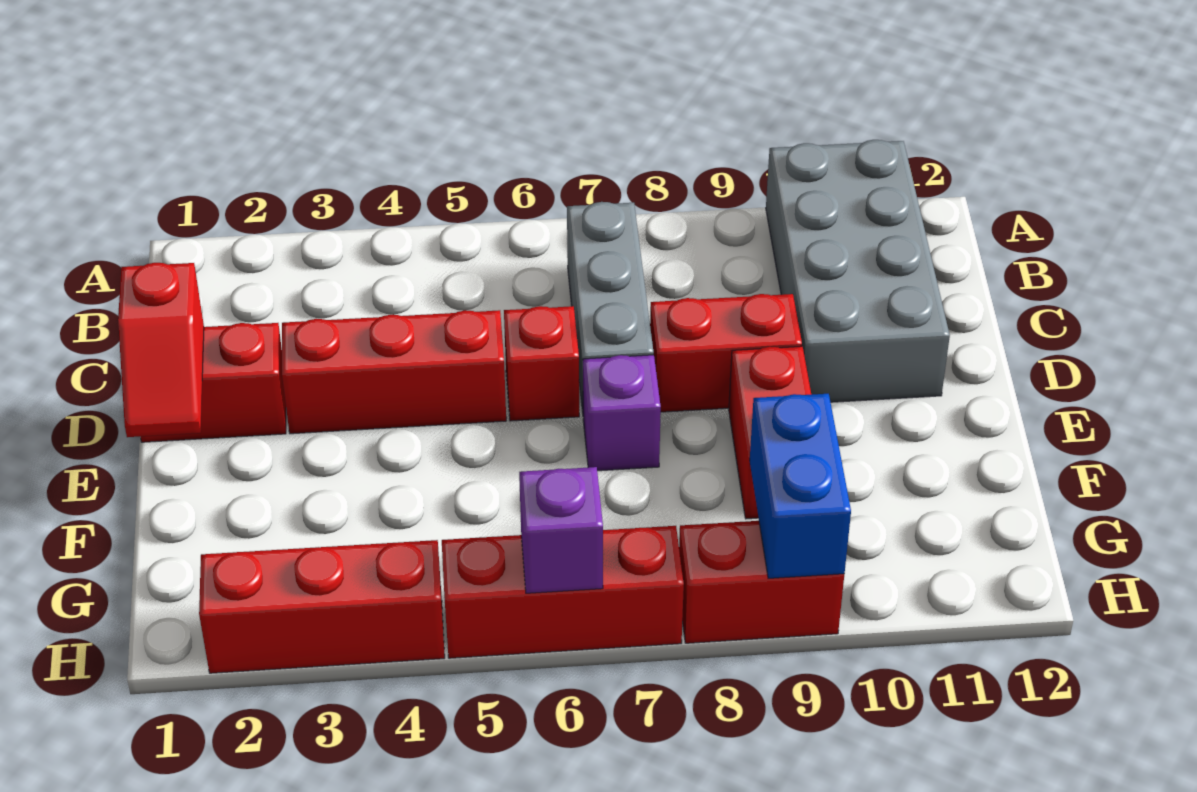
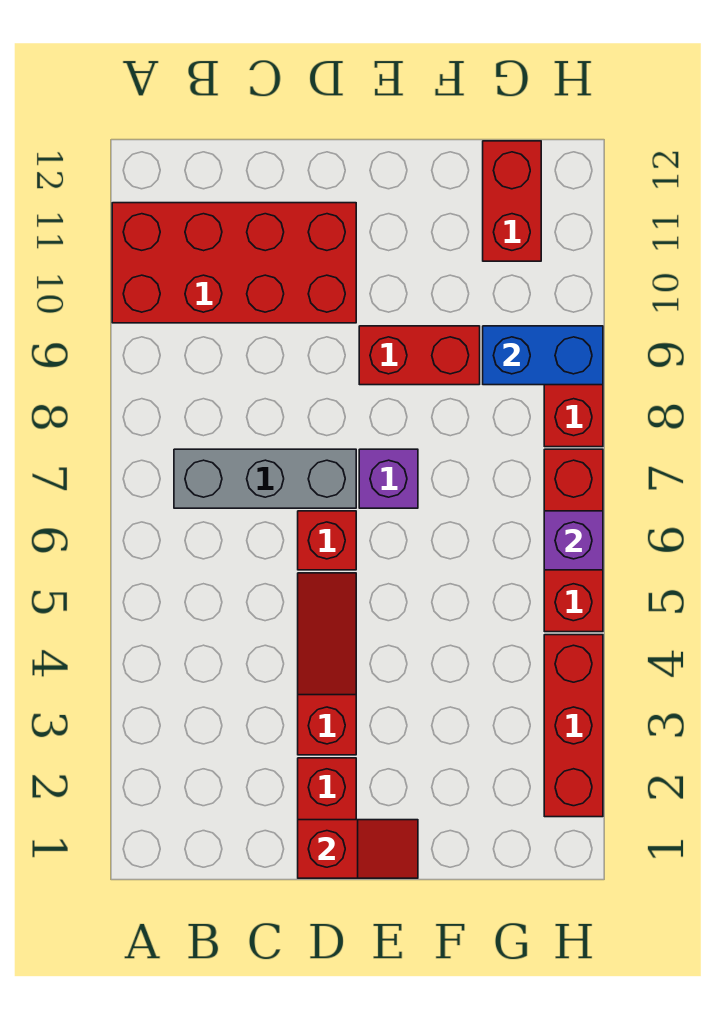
grey brick A10:D11 level 1 -> red brick A10:D11 level 1
red brick D3:D5 level 1 -> red slope D3:D5 level 1 top 3
red brick D8:D9 level 1 -> red brick G11:G12 level 1

